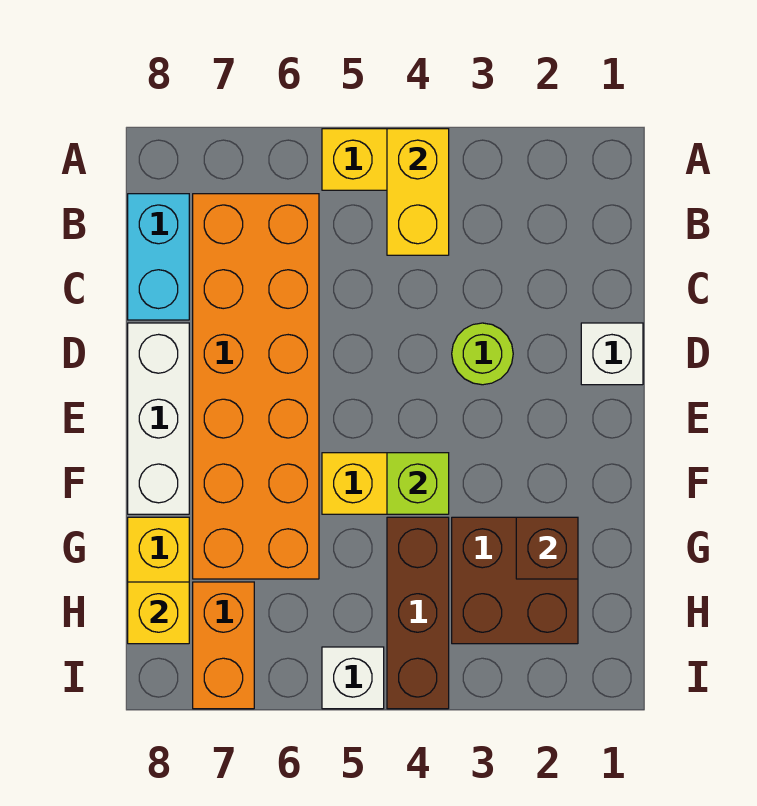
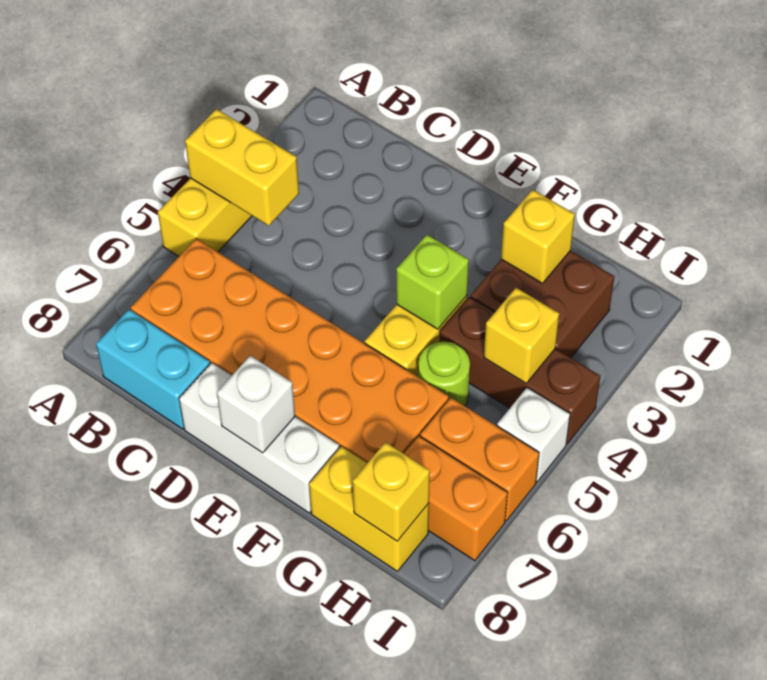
white brick D1 level 1 -> white brick E8 level 2
lime round brick D3 level 1 -> lime round brick G5 level 1
brown brick G2 level 2 -> yellow brick G2 level 2
none -> yellow brick H4 level 2
none -> orange brick H6:I6 level 1

